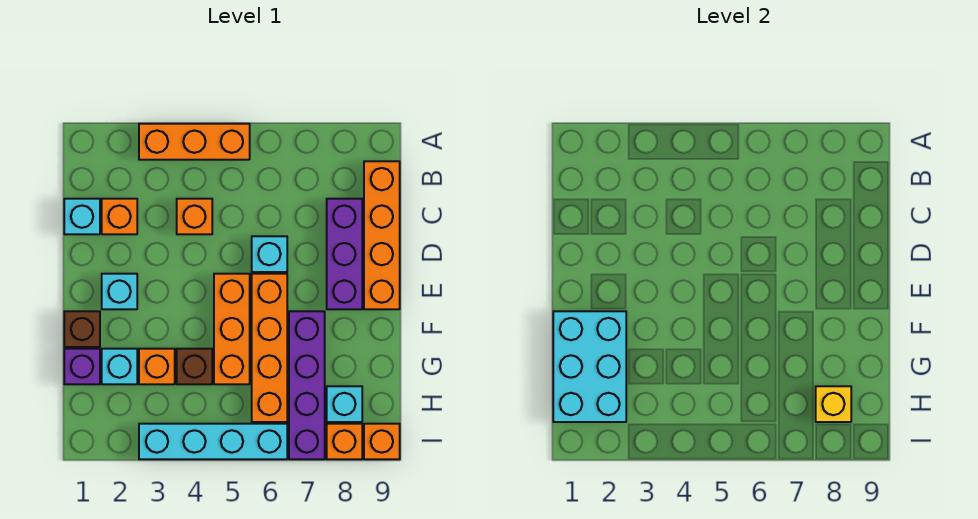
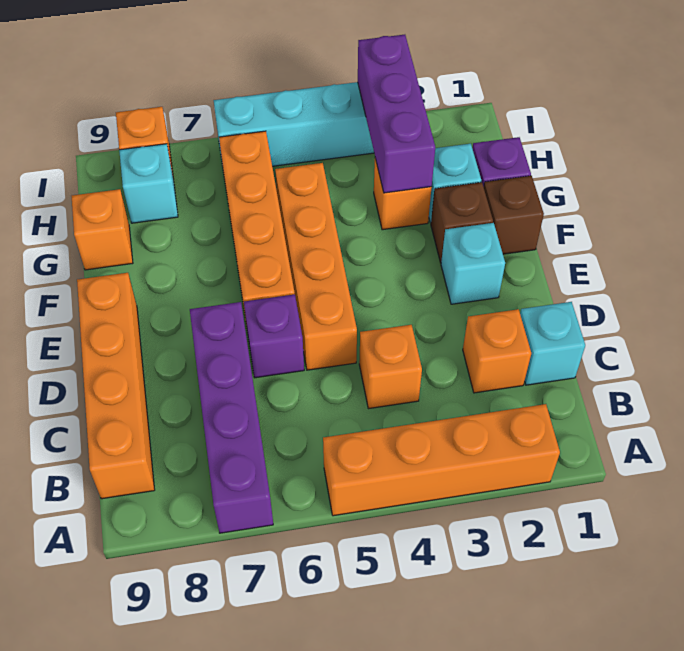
orange brick A3:A5 level 1 -> orange brick A2:A5 level 1
purple brick C8:E8 level 1 -> purple brick G3:I3 level 2
cyan brick D6 level 1 -> purple brick D6 level 1
orange brick E5:G5 level 1 -> orange brick D5:G5 level 1
cyan brick F1:H2 level 2 -> none
purple brick F7:I7 level 1 -> purple brick A7:D7 level 1
brown brick G4 level 1 -> brown brick F2 level 1
yellow brick H8 level 2 -> none
orange brick I9 level 1 -> orange brick G9 level 1

